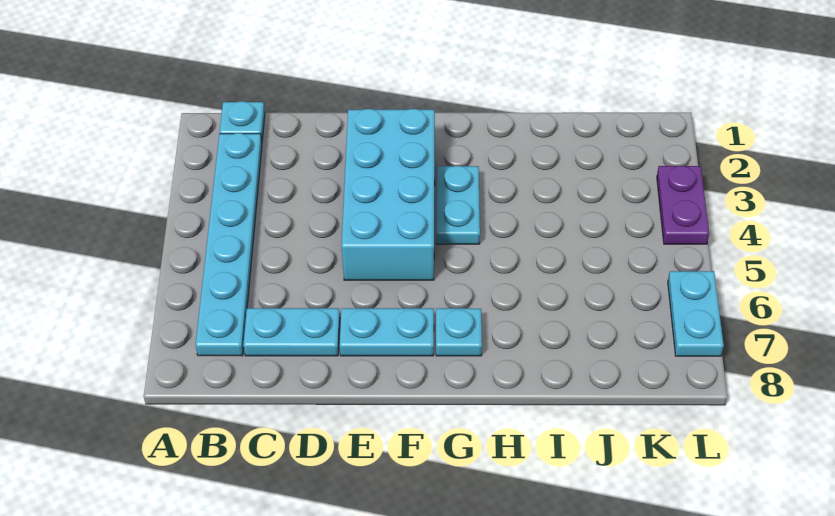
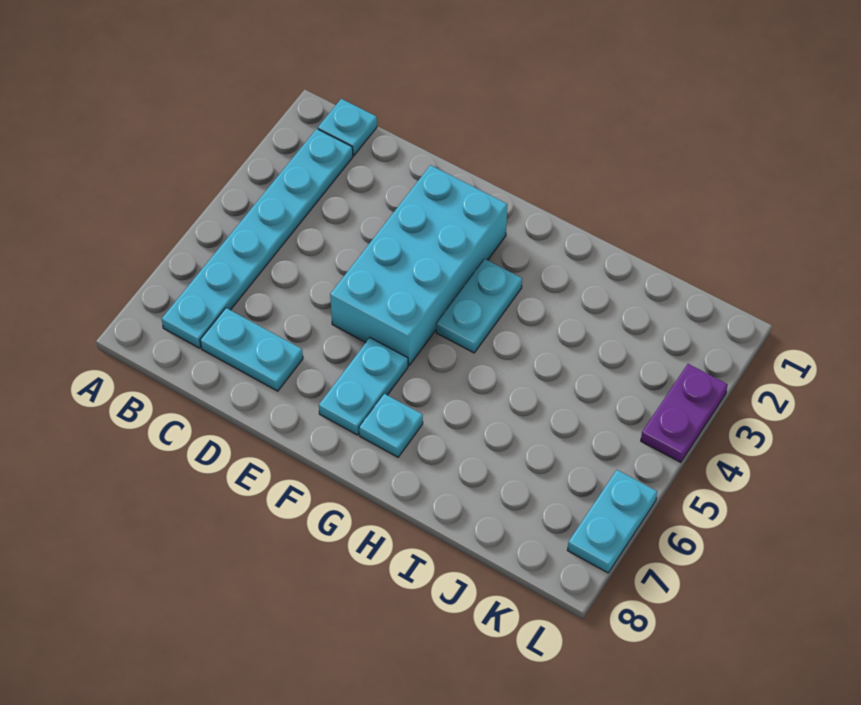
cyan plate E7:F7 level 1 -> cyan plate F6:F7 level 1

